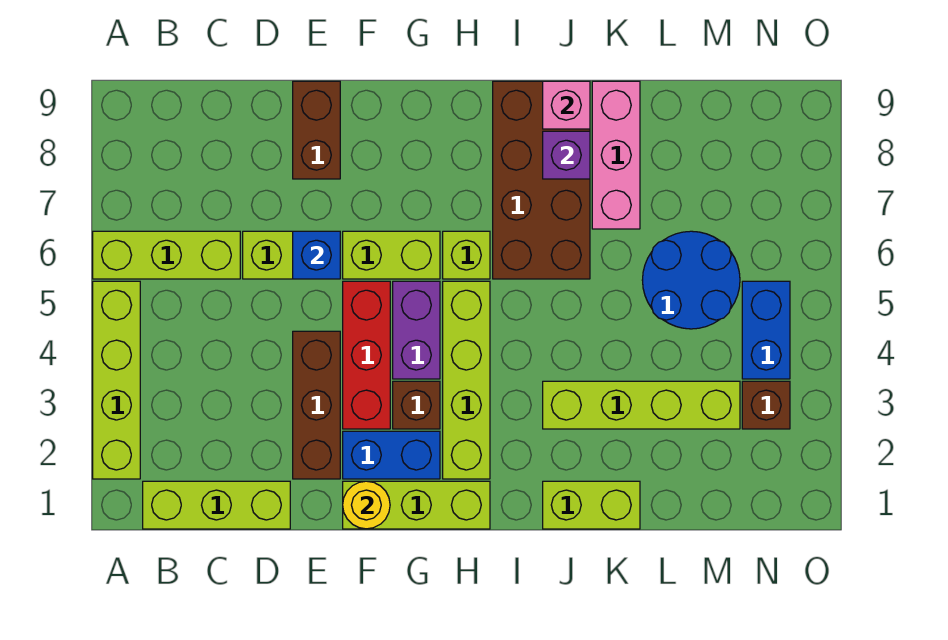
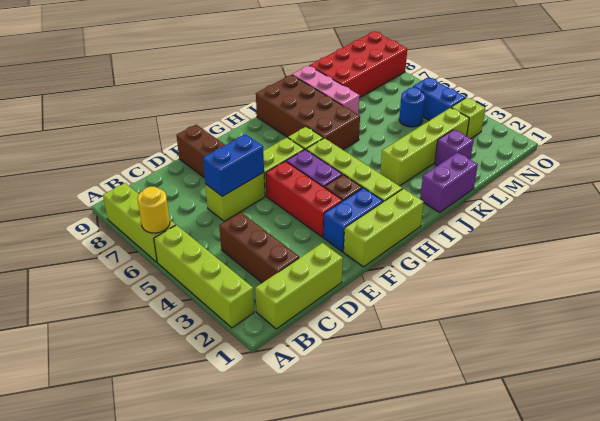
lime brick A6:C6 level 1 -> lime brick A6:A8 level 1
brown brick E2:E4 level 1 -> brown brick C2:C4 level 1
blue brick E6 level 2 -> blue brick D6:E6 level 2
yellow round brick F1 level 2 -> yellow round brick A6 level 2
lime brick J1:K1 level 1 -> purple brick J1:K1 level 1
purple brick J8 level 2 -> purple brick L2 level 1
pink brick J9 level 2 -> none
blue round brick L5:M6 level 1 -> blue round brick M5 level 1
none -> red brick L8:O9 level 1
brown brick N3 level 1 -> lime brick N3 level 1

